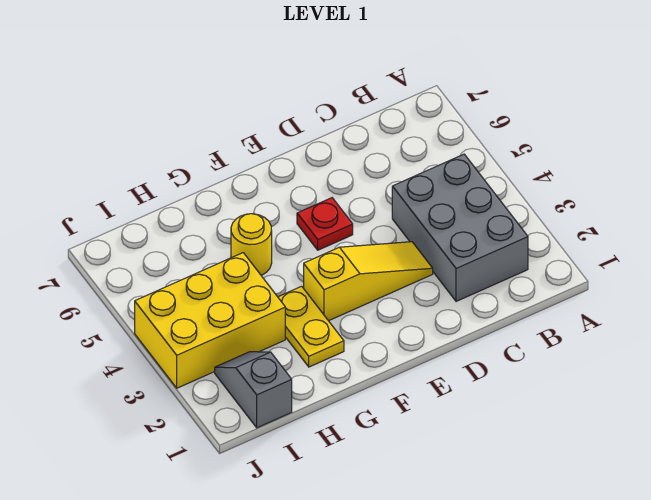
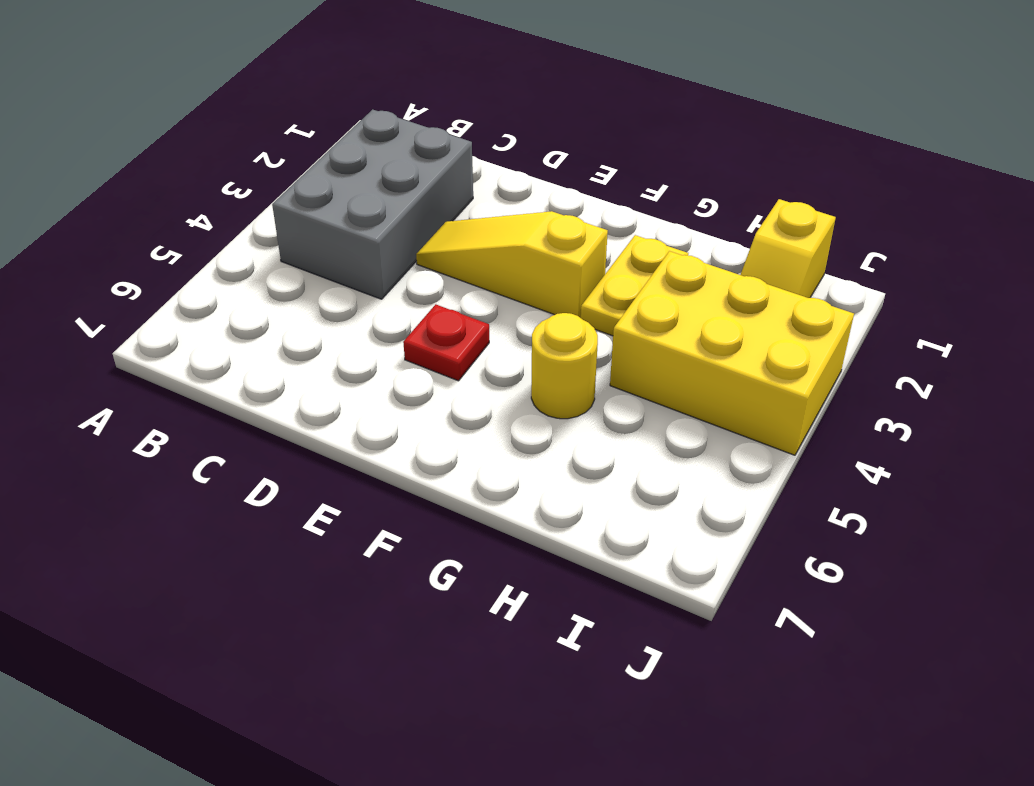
grey slope I1:I2 level 1 top 1 -> yellow slope I1:I2 level 1 top 1

